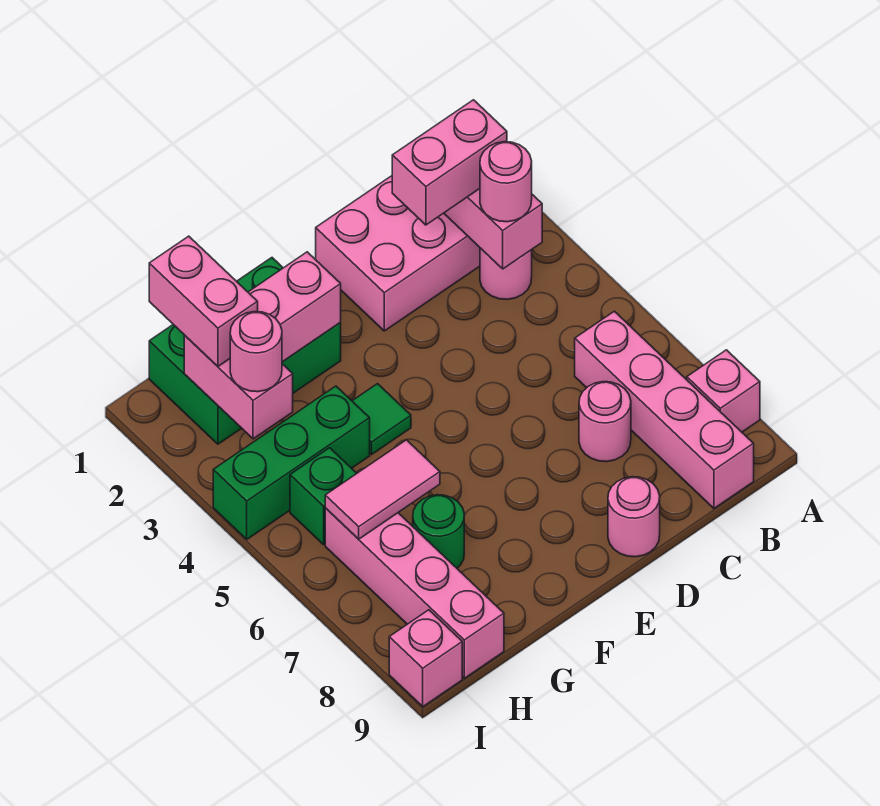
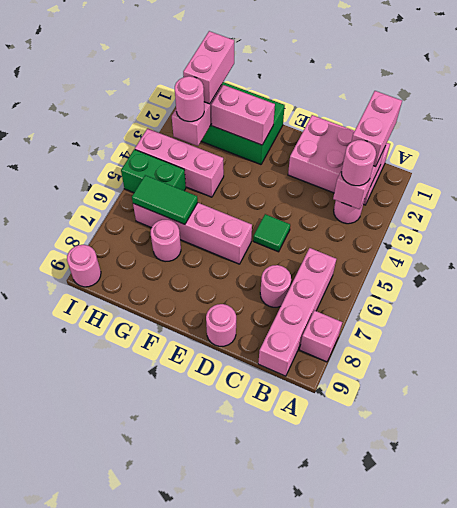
pink brick B2:C2 level 3 -> pink brick B1:B2 level 3
green tile F4 level 1 -> green tile D5 level 1
green brick G4:I4 level 1 -> pink brick G4:I4 level 1
pink tile G6:H6 level 2 -> green tile G6:H6 level 2
green round brick G7 level 1 -> pink round brick G7 level 1
green brick H5 level 1 -> green brick H5:I5 level 1
pink brick H6:H9 level 1 -> pink brick E6:H6 level 1
pink brick I9 level 1 -> pink round brick I9 level 1

